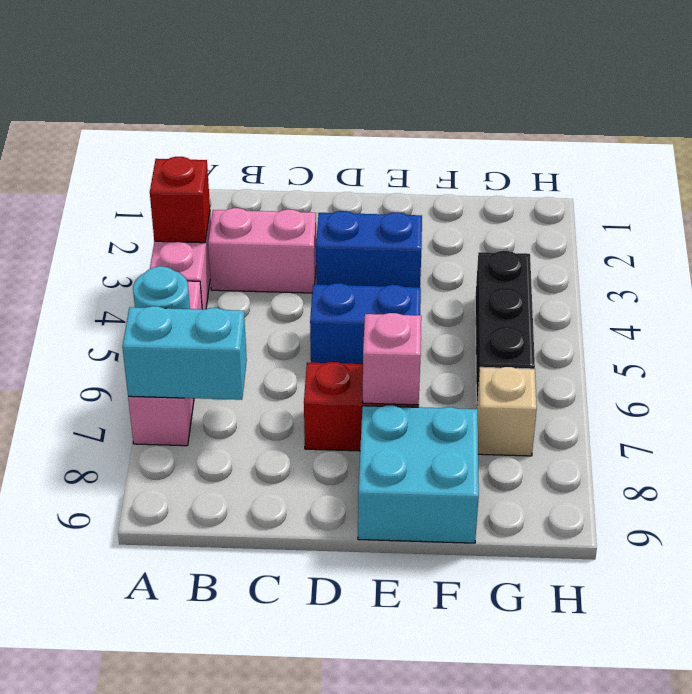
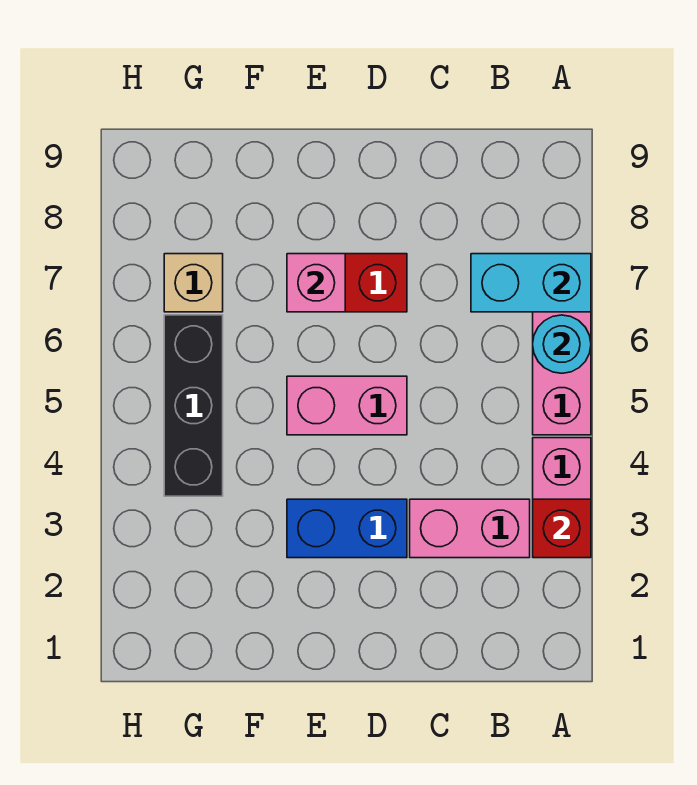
blue brick D5:E5 level 1 -> pink brick D5:E5 level 1
cyan brick E8:F9 level 1 -> none

